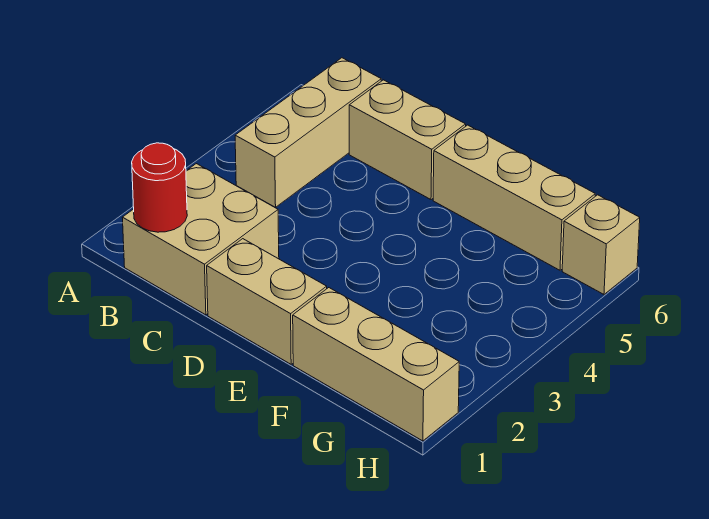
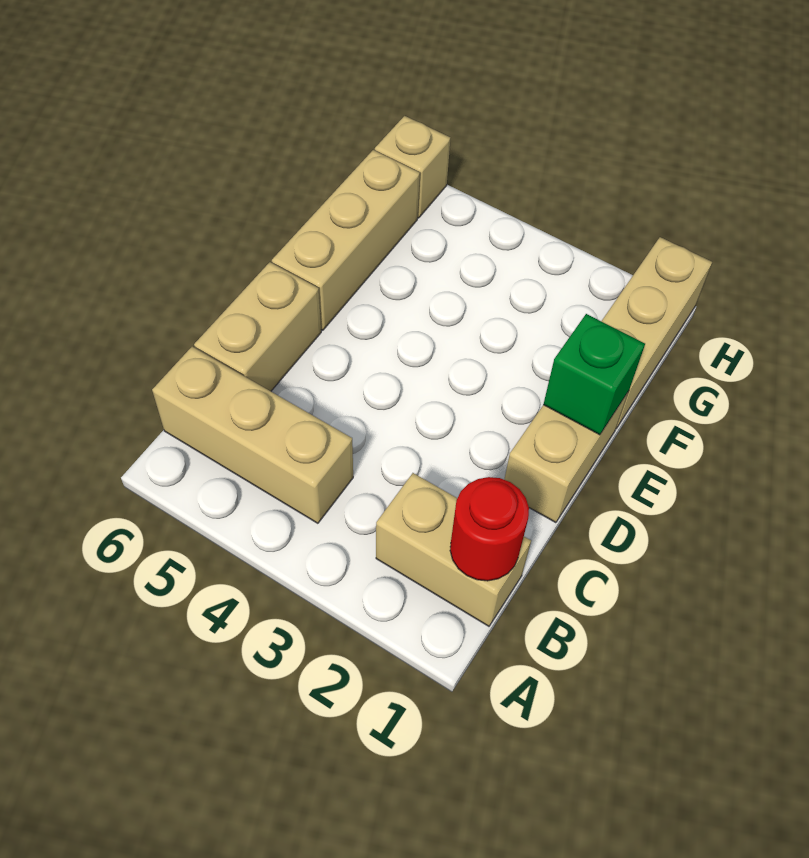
tan brick B1:C2 level 1 -> tan brick B1:B2 level 1
none -> green brick E1 level 2

